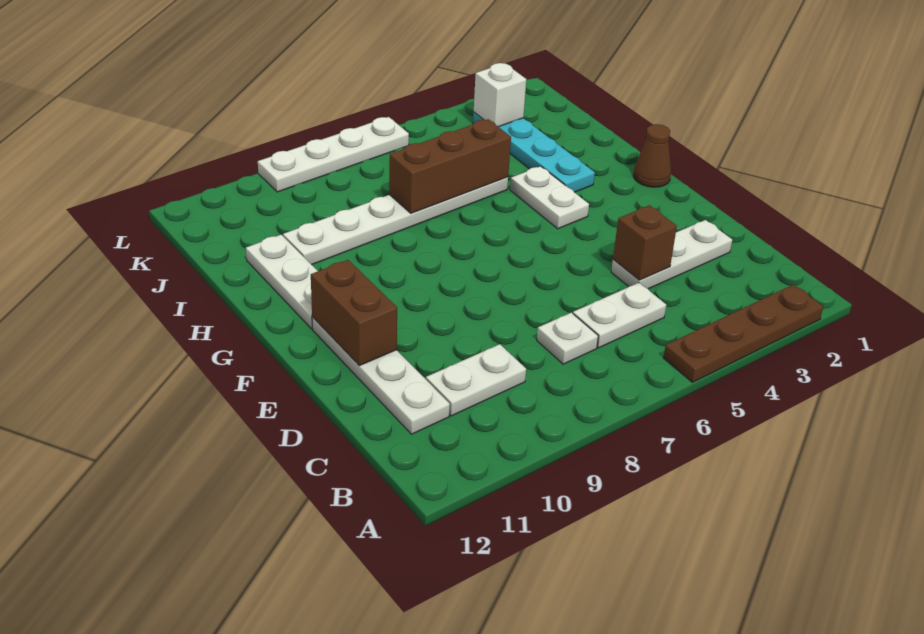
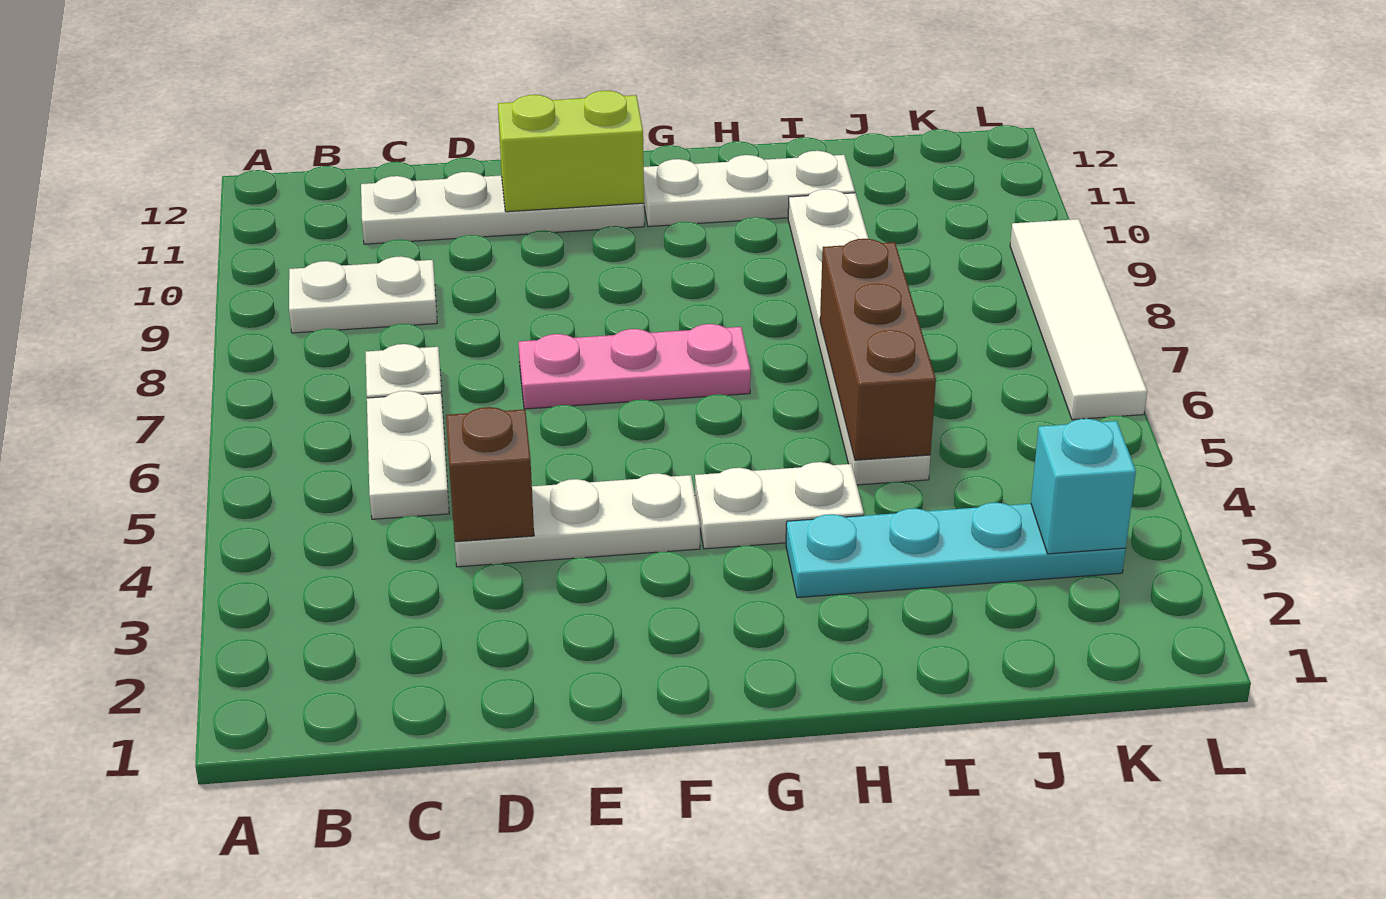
brown plate A2:A5 level 1 -> none
white plate C9:C10 level 1 -> white plate B9:C9 level 1
white plate D2:D4 level 1 -> white plate D4:F4 level 1
none -> pink plate E7:G7 level 1
brown brick E11:F11 level 2 -> lime brick E11:F11 level 2
brown cone G1 level 1 -> none
white brick K3 level 2 -> cyan brick K3 level 2
white plate L6:L9 level 1 -> white tile L6:L9 level 1

